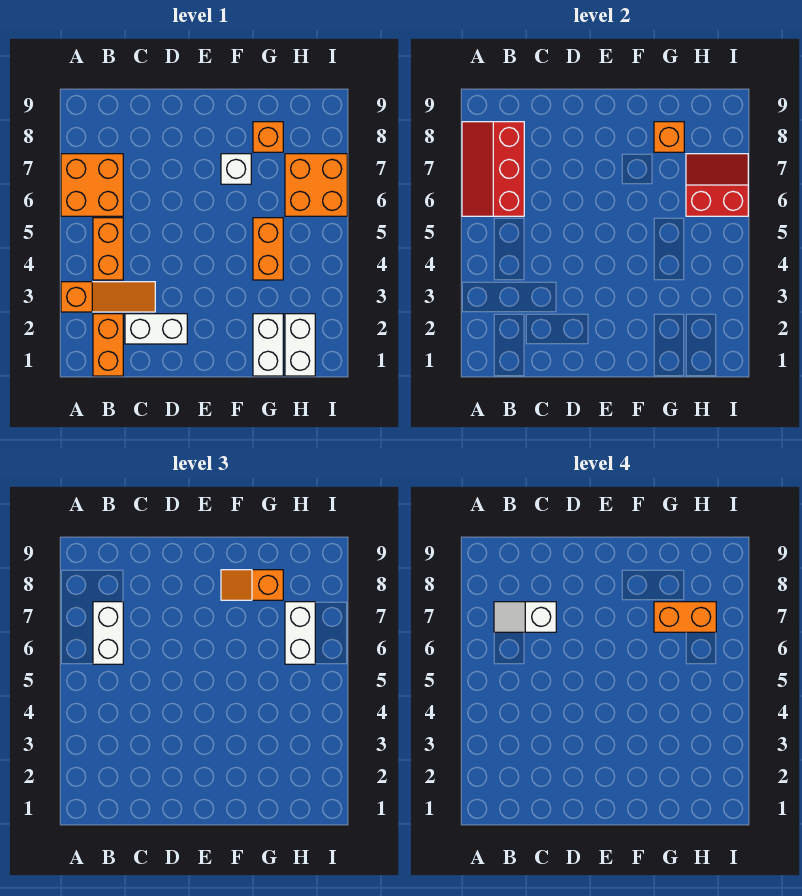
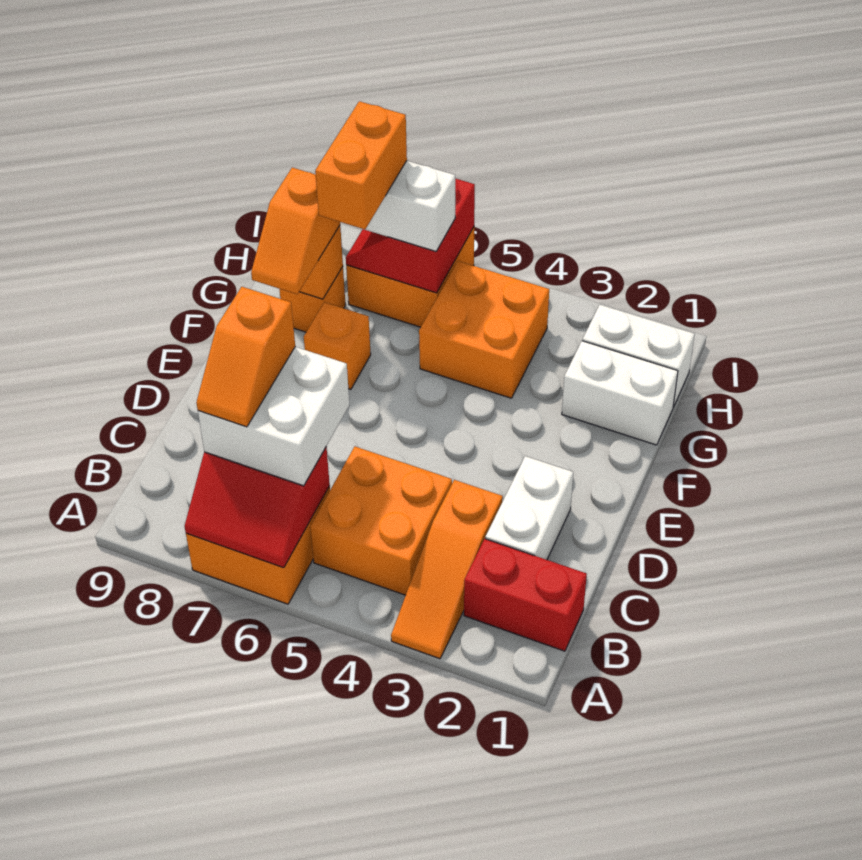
orange slope A3:C3 level 1 top A -> orange slope A3:C3 level 1 top C
red slope A6:B8 level 2 top B -> red slope A6:B7 level 2 top B
orange brick B1:B2 level 1 -> red brick B1:B2 level 1
orange brick B4:B5 level 1 -> orange brick B4:C5 level 1
white brick B6:B7 level 3 -> white brick B6:C7 level 3
white slope B7:C7 level 4 top C -> orange slope B7:C7 level 4 top C
white brick F7 level 1 -> orange brick F7 level 1
orange brick G4:G5 level 1 -> orange brick G4:H5 level 1

